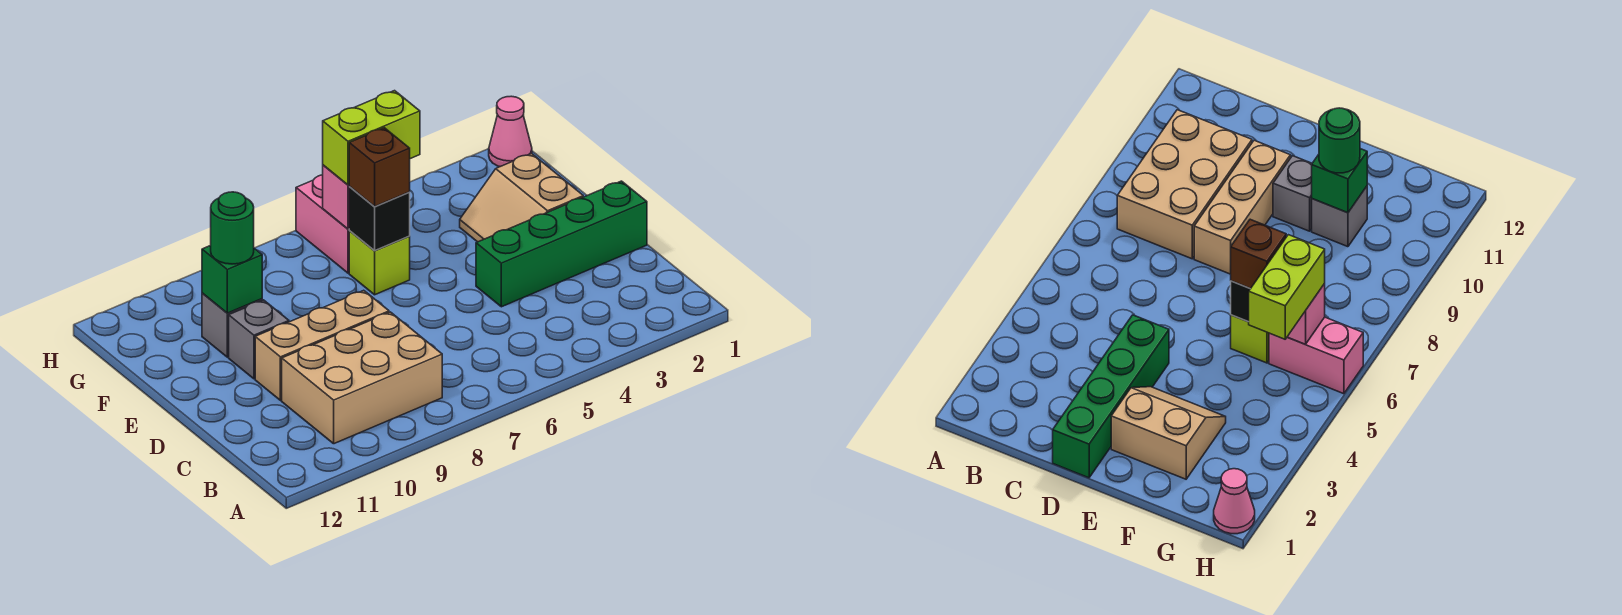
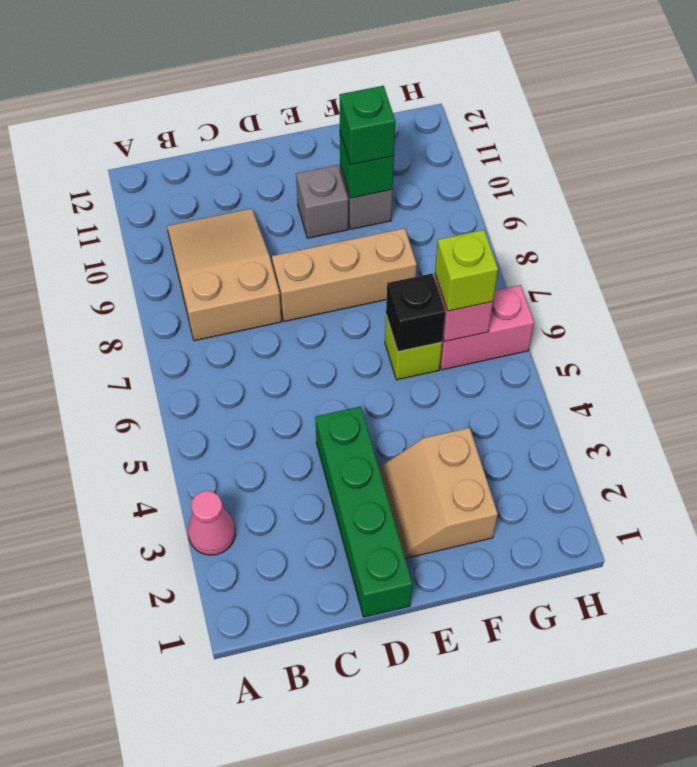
tan brick B8:C10 level 1 -> tan slope B8:C10 level 1 top 8
tan brick D8:D10 level 1 -> tan brick D8:F8 level 1
tan slope E2:F3 level 1 top 2 -> tan slope E2:F3 level 1 top F
brown brick F6 level 3 -> none
green round brick F10 level 3 -> green brick F10 level 3
lime brick G5:G6 level 3 -> lime brick G6 level 3
pink cone H1 level 1 -> pink cone A3 level 1

